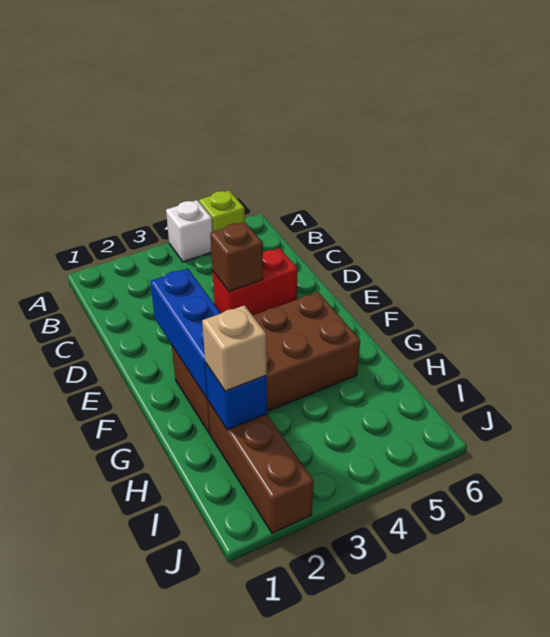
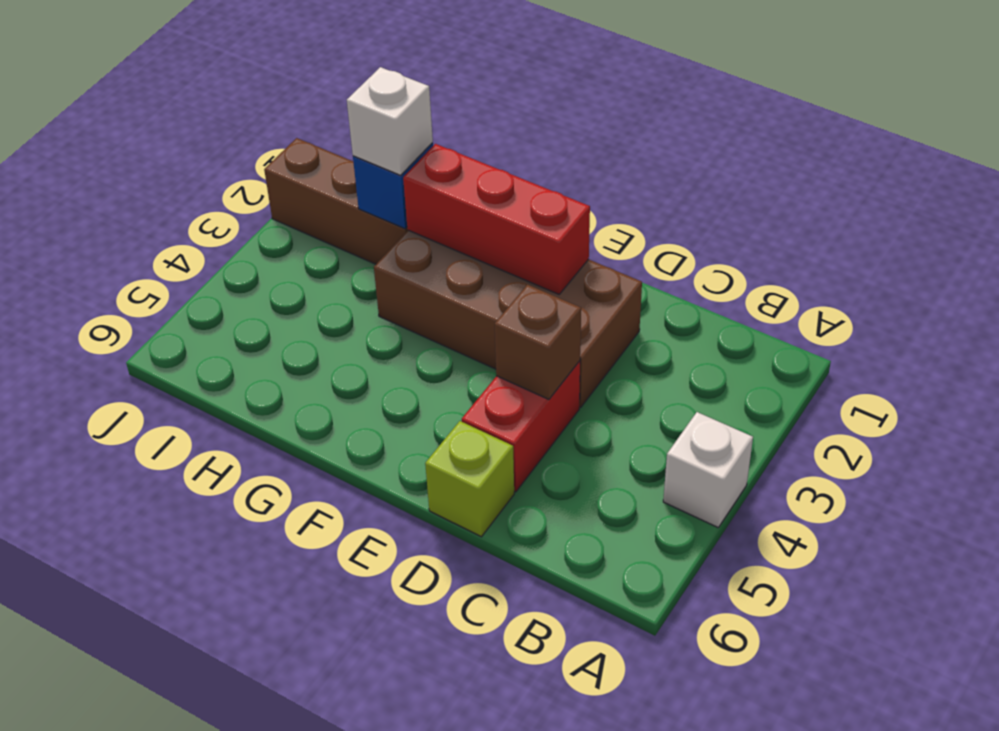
lime brick A5 level 1 -> lime brick D6 level 1
blue brick E2:G2 level 2 -> red brick E2:G2 level 2
brown brick F2:G5 level 1 -> brown brick D2:G3 level 1
tan brick H2 level 3 -> white brick H2 level 3

